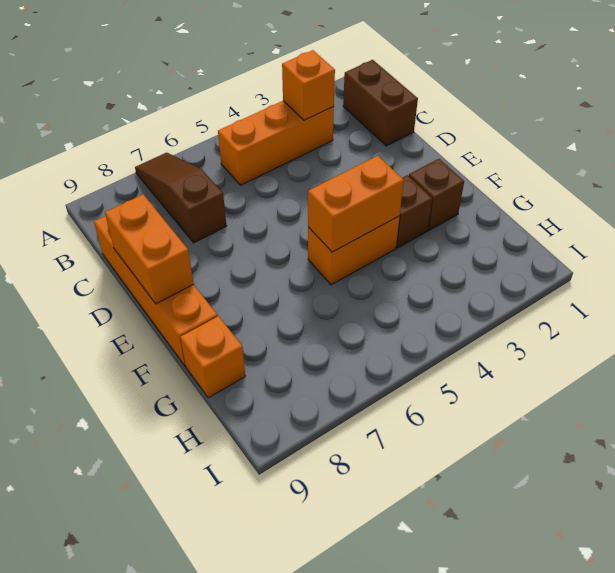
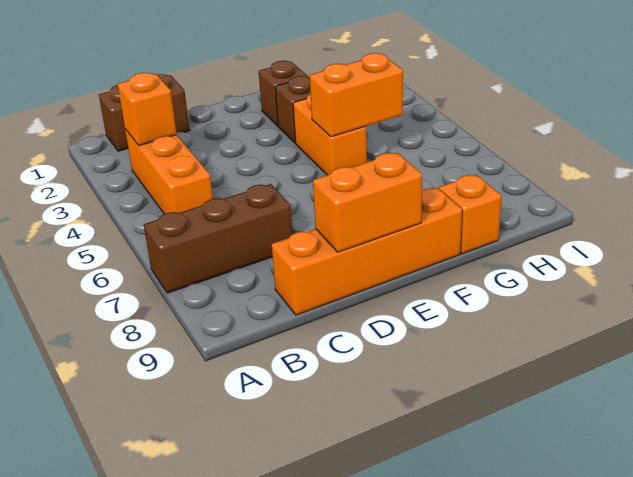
brown slope A7:C7 level 1 top C -> brown brick A7:C7 level 1
orange brick F4:F5 level 2 -> orange brick F5:G5 level 2

